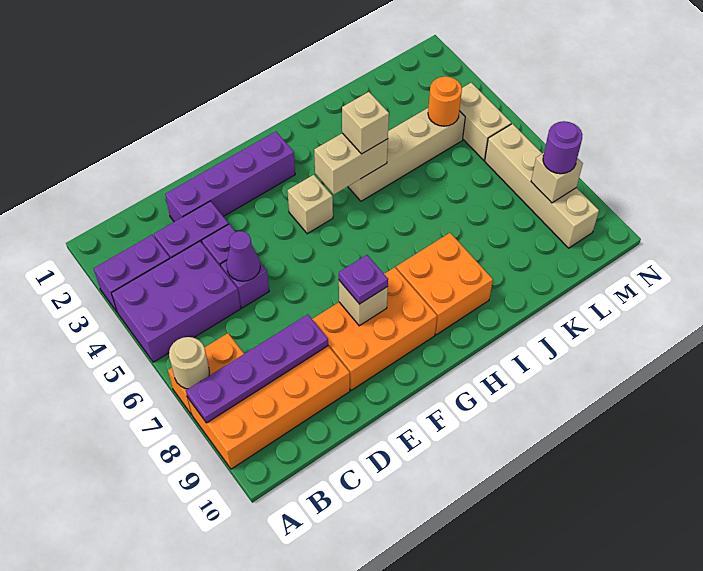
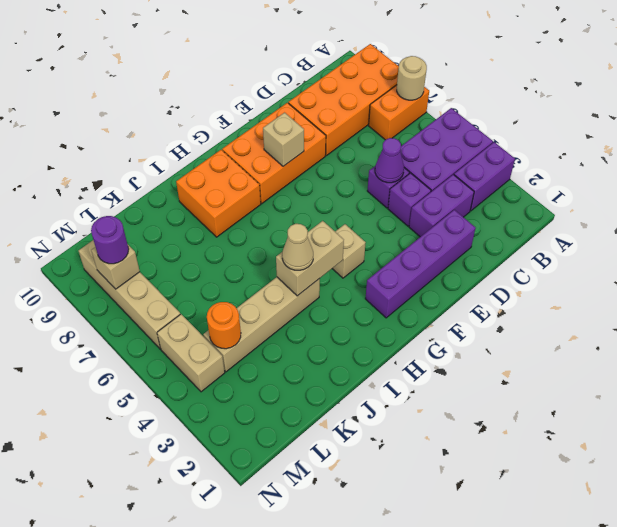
purple plate A8:D8 level 2 -> none
purple plate F8 level 3 -> none
tan brick I4 level 3 -> tan cone I4 level 3

